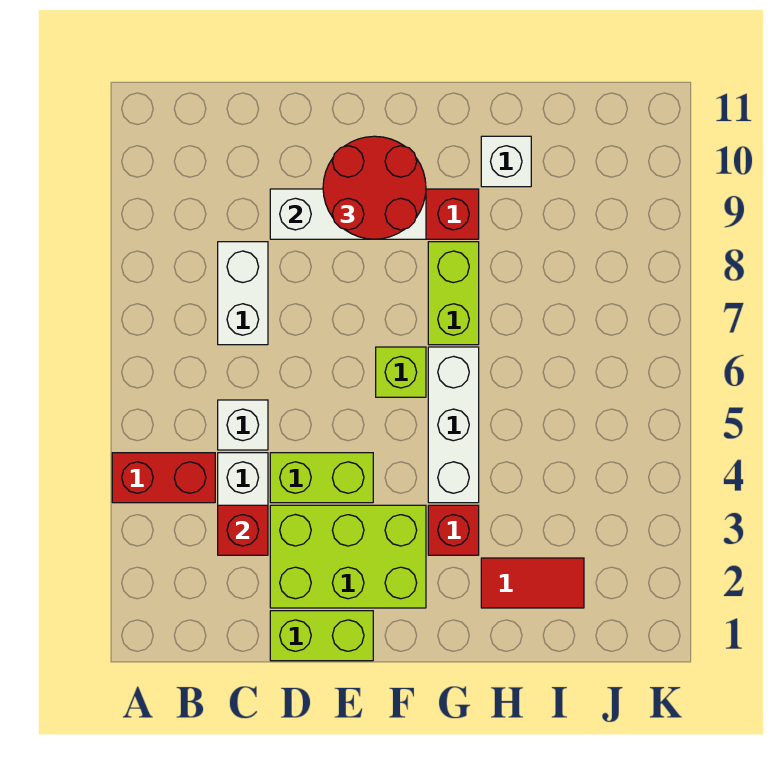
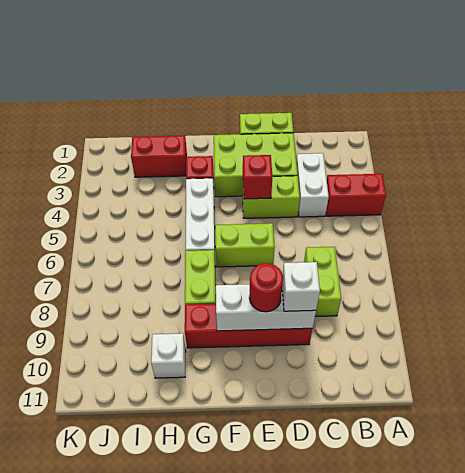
red brick C3 level 2 -> red brick E4 level 2
white brick C5 level 1 -> white brick D9 level 3
white brick C7:C8 level 1 -> lime brick C7:C8 level 1
red round brick E9:F10 level 3 -> red round brick E9 level 3
lime brick F6 level 1 -> lime brick E6:F6 level 1
red tile H2:I2 level 1 -> red brick H2:I2 level 1

